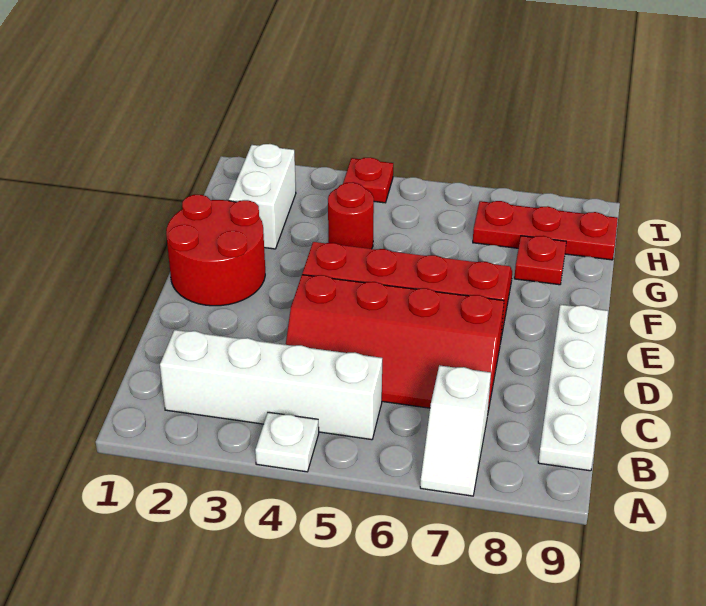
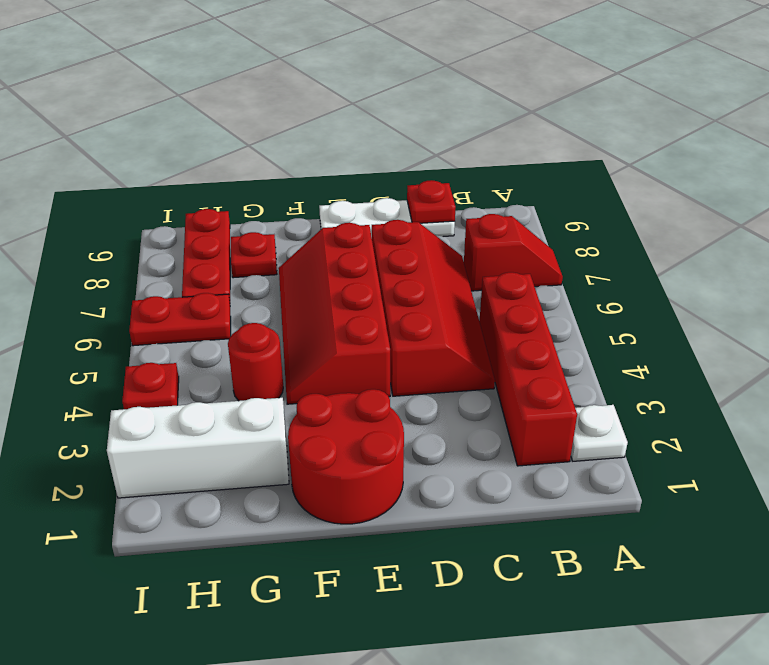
white plate A4 level 1 -> white plate A2 level 1
white slope A7:B7 level 1 top B -> red slope A7:B7 level 1 top B
white brick B2:B5 level 1 -> red brick B2:B5 level 1
white plate B9:E9 level 1 -> white plate C9:E9 level 1
none -> red plate C9 level 2
white brick G2:H2 level 1 -> white brick G2:I2 level 1
none -> red plate H6:I6 level 1

